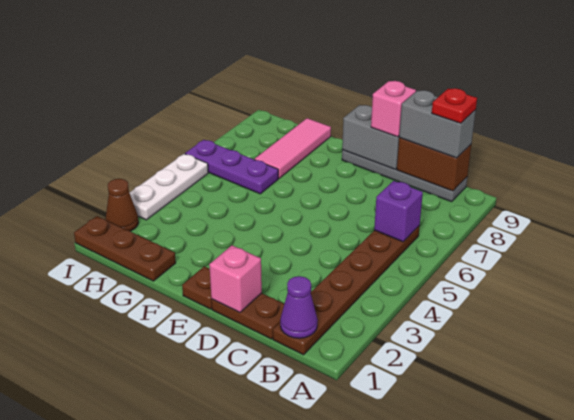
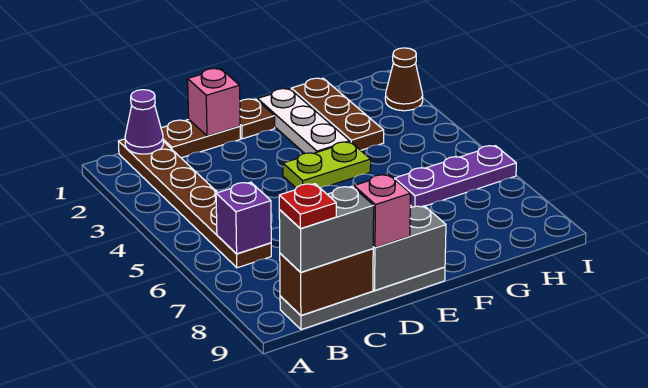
none -> lime plate E4:F4 level 1
brown plate G1:I1 level 1 -> brown plate G1:G3 level 1
pink tile G7:G9 level 1 -> none
white plate I3:I5 level 1 -> white plate F1:F3 level 1

